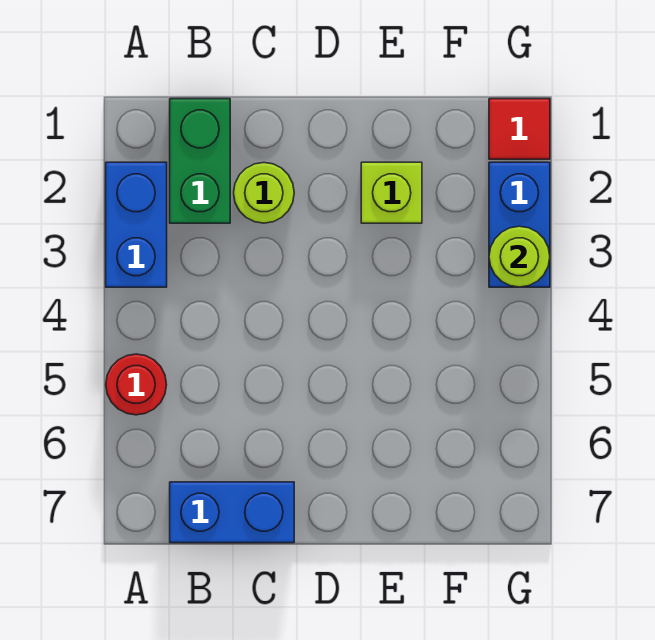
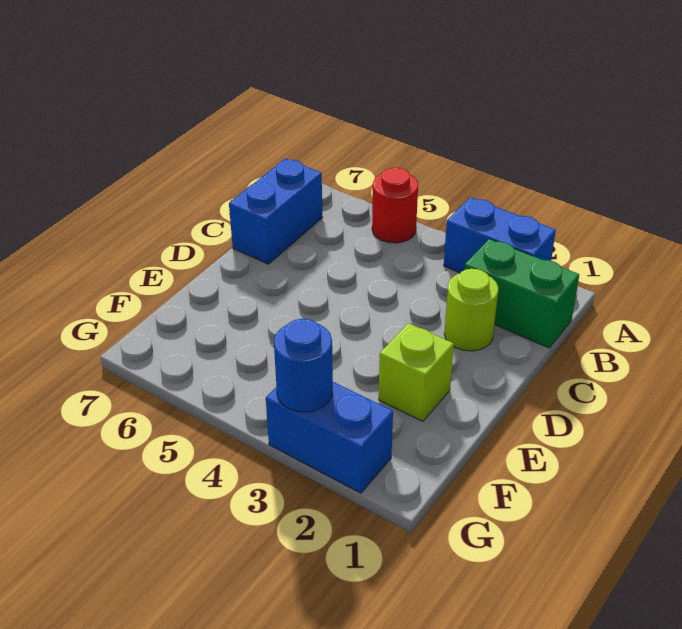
red tile G1 level 1 -> none
lime round brick G3 level 2 -> blue round brick G3 level 2

